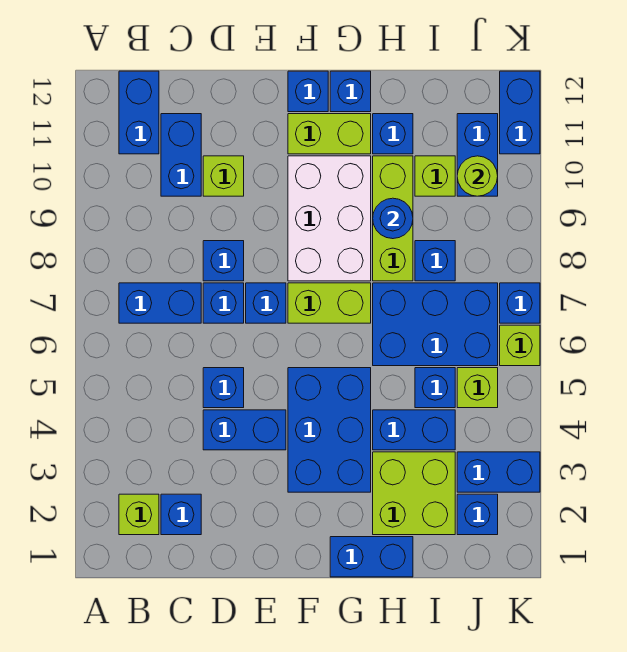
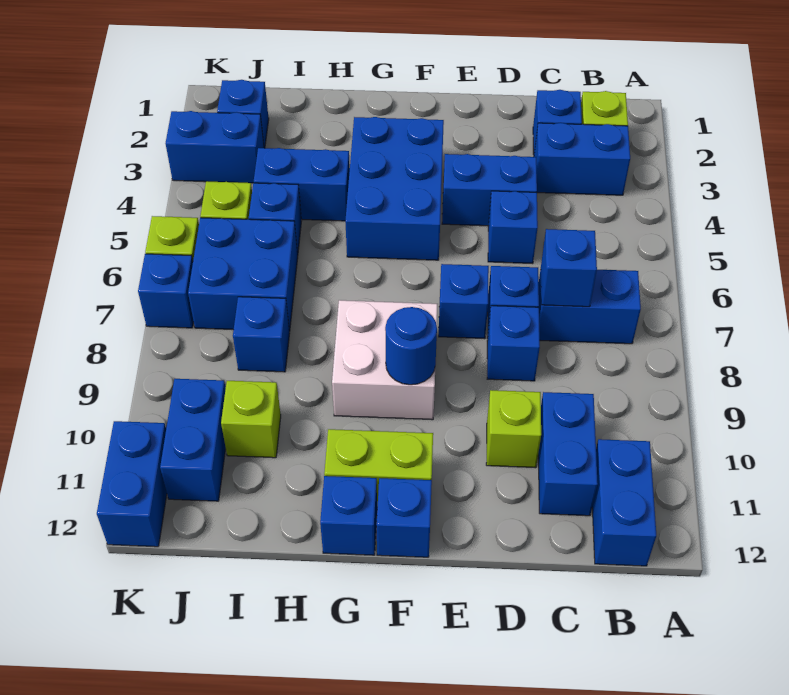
lime brick F7:G7 level 1 -> none
white brick F8:G10 level 1 -> white brick F8:G9 level 1
blue brick G1:H1 level 1 -> blue brick B3:C3 level 1
lime brick H2:I3 level 1 -> none
blue brick H6:J7 level 1 -> blue brick I6:J7 level 1
lime brick H8:H10 level 1 -> none
blue round brick H9 level 2 -> blue round brick F9 level 2
blue brick H11 level 1 -> blue brick C7 level 2
lime round brick J10 level 2 -> none

